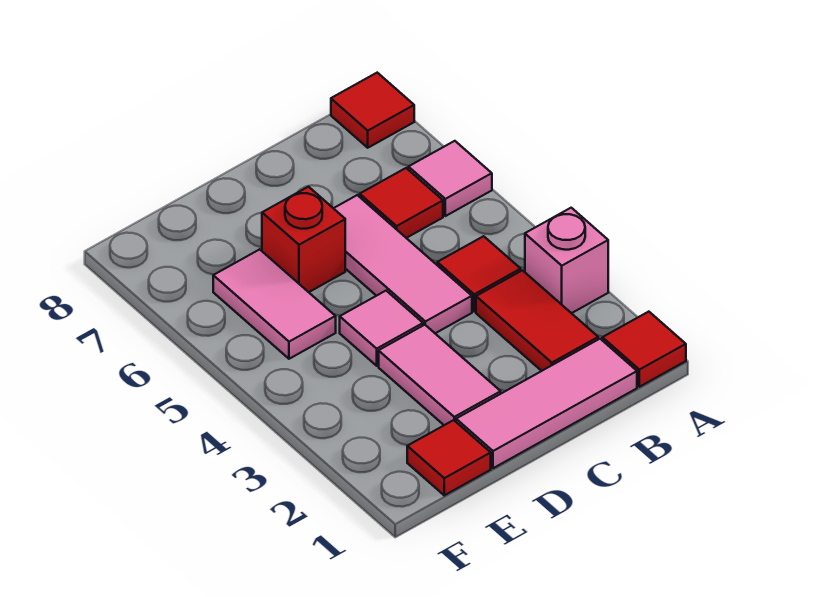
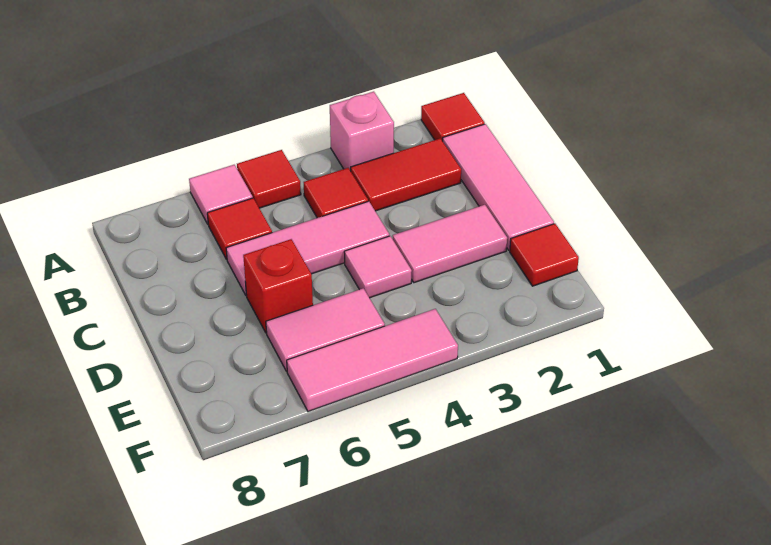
red tile A8 level 1 -> red tile A5 level 1
none -> pink tile F4:F6 level 1

